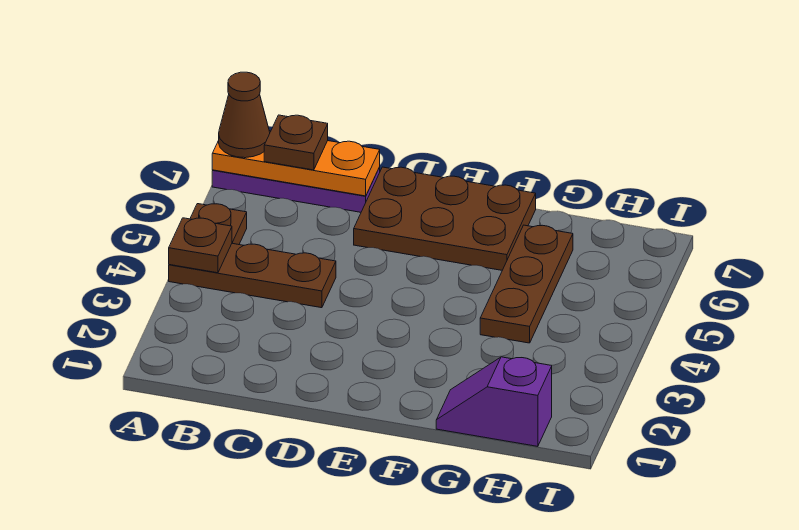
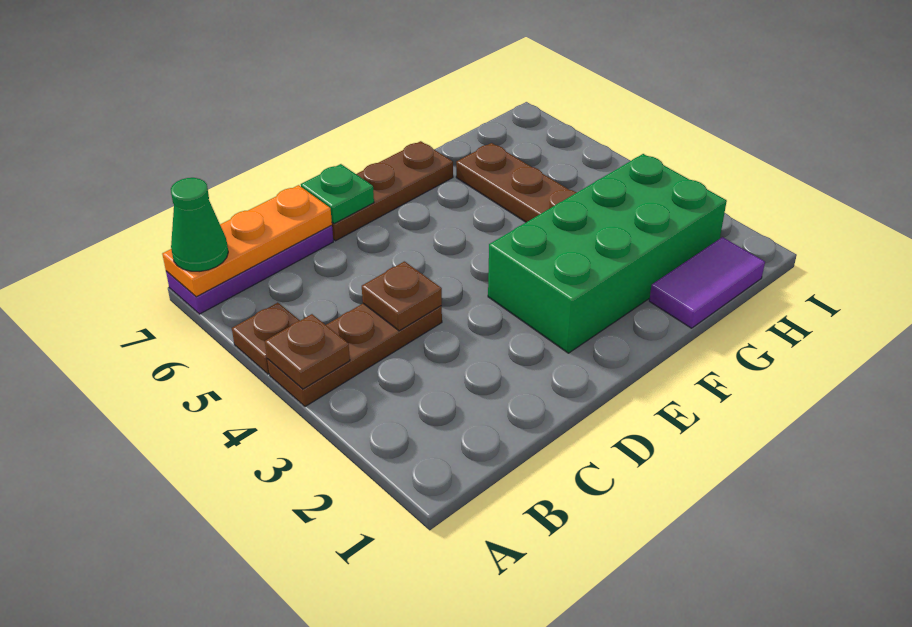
brown cone A7 level 3 -> green cone A7 level 3
brown plate B7 level 3 -> brown plate C4 level 2
brown plate D6:F7 level 1 -> brown plate D7:F7 level 1
none -> green plate D7 level 2
none -> green brick E2:H3 level 1
purple slope G1:H1 level 1 top H -> purple tile G1:H1 level 1

